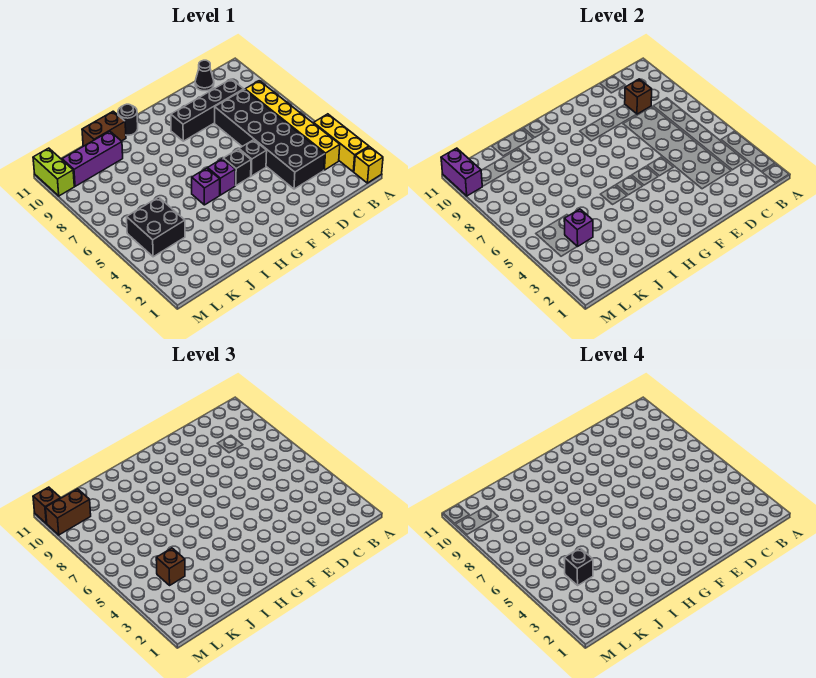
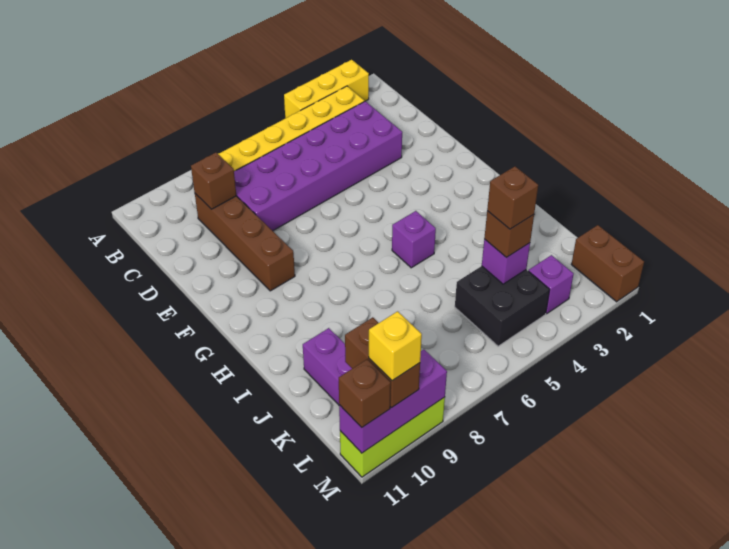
yellow brick A1 level 1 -> yellow brick M10 level 4
black brick C3:D8 level 1 -> purple brick C3:D8 level 1
black brick C9:F9 level 1 -> brown brick C9:F9 level 1
black cone C11 level 1 -> none
black brick E5 level 1 -> none
black brick F5 level 1 -> none
purple brick G5 level 1 -> purple brick L3 level 1
black round brick H11 level 1 -> none
brown brick I11:J11 level 1 -> brown brick L1:M1 level 1
black brick K4 level 4 -> brown brick K4 level 4
lime brick M10:M11 level 1 -> lime brick M9:M11 level 1
purple brick M10:M11 level 2 -> purple brick M9:M11 level 2

